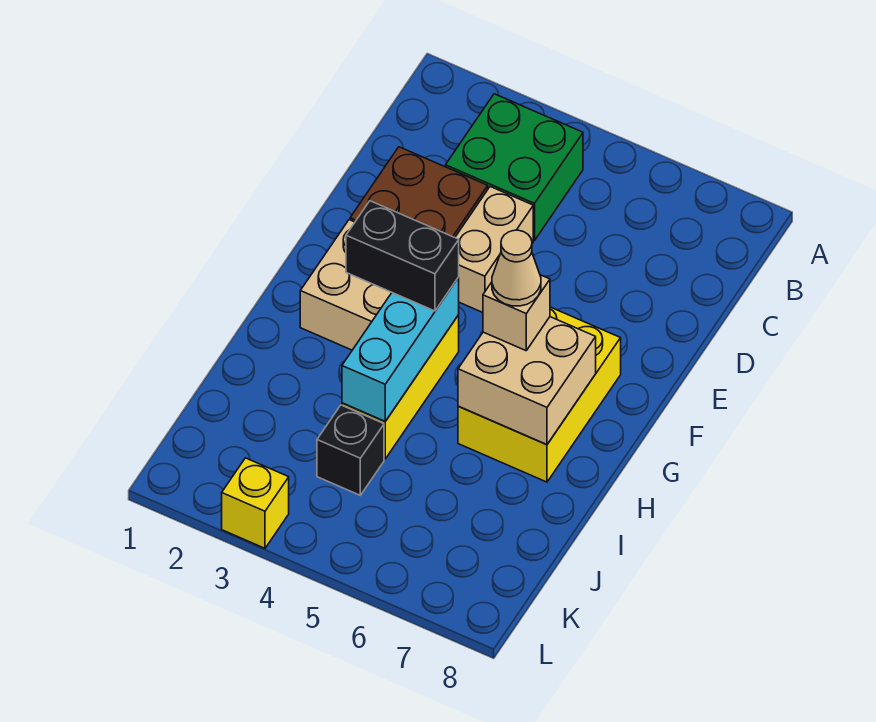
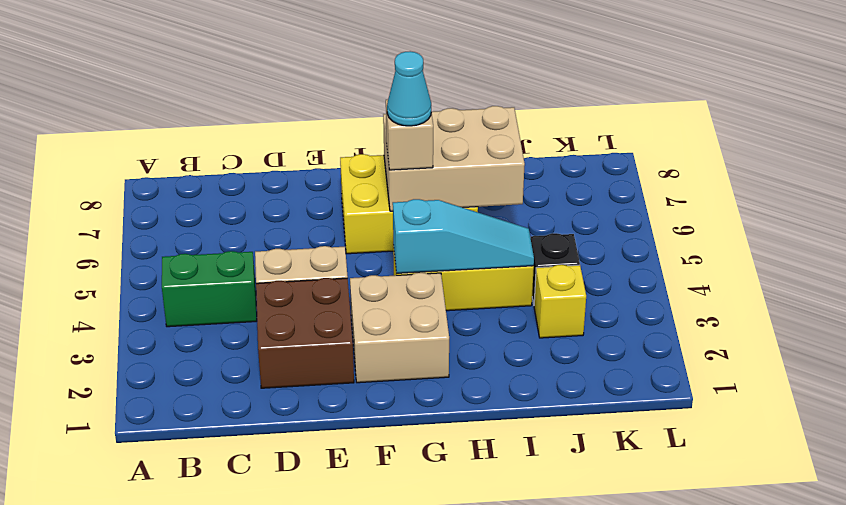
green brick B3:C4 level 1 -> green brick B4:C4 level 1
black brick G3:G4 level 3 -> none
cyan brick G4:I4 level 2 -> cyan slope G4:I4 level 2 top G
tan brick G6:H7 level 2 -> tan brick G6:I7 level 2
tan cone G6 level 4 -> cyan cone G6 level 4
yellow brick L3 level 1 -> yellow brick J3 level 1

